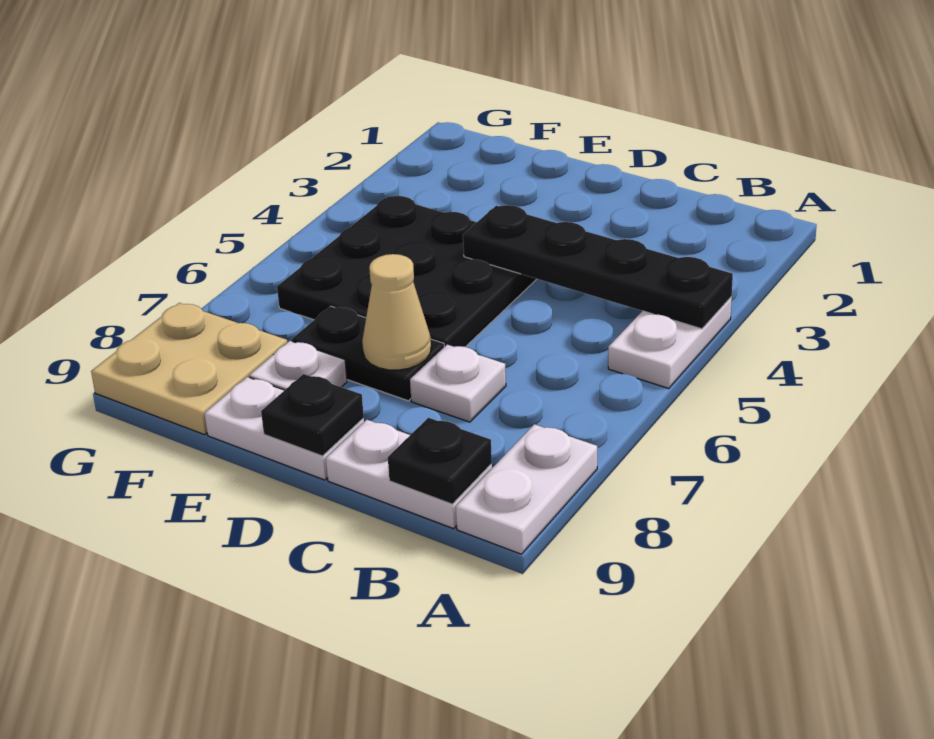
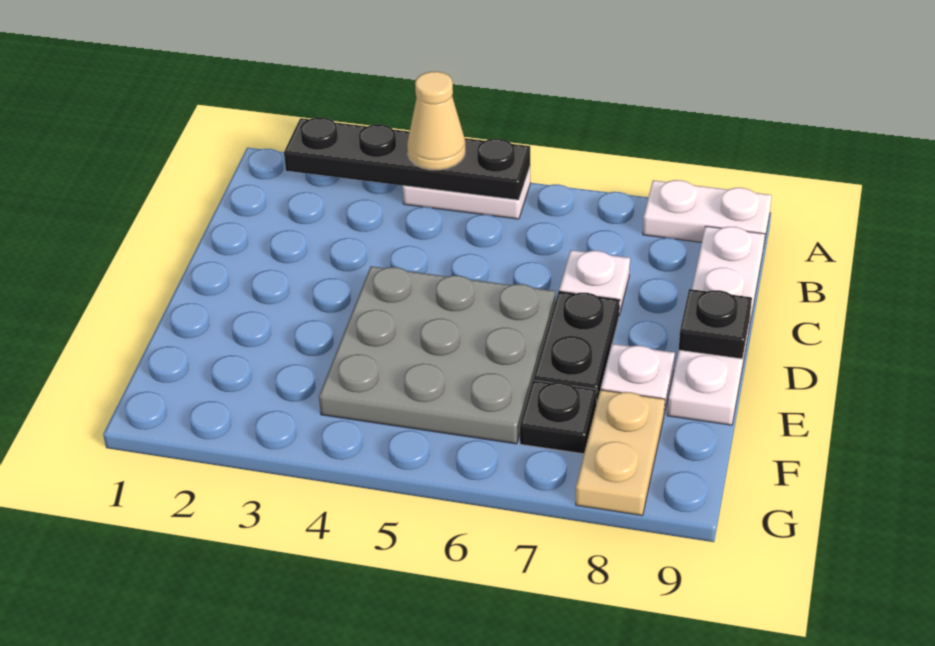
black plate A4:D4 level 2 -> black plate A2:A5 level 2
black plate B9 level 2 -> black plate F7 level 1
black plate D4:F6 level 1 -> grey plate D4:F6 level 1
tan cone D7 level 2 -> tan cone A4 level 3
tan plate F8:G9 level 1 -> tan plate F8:G8 level 1

